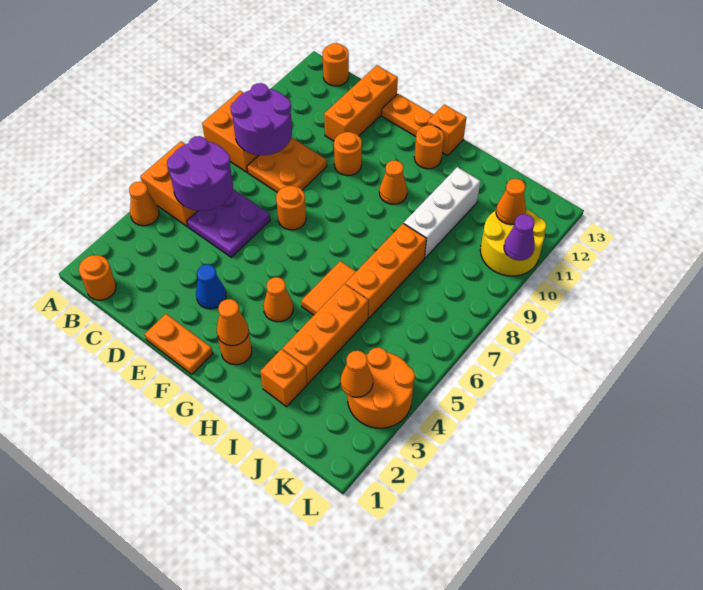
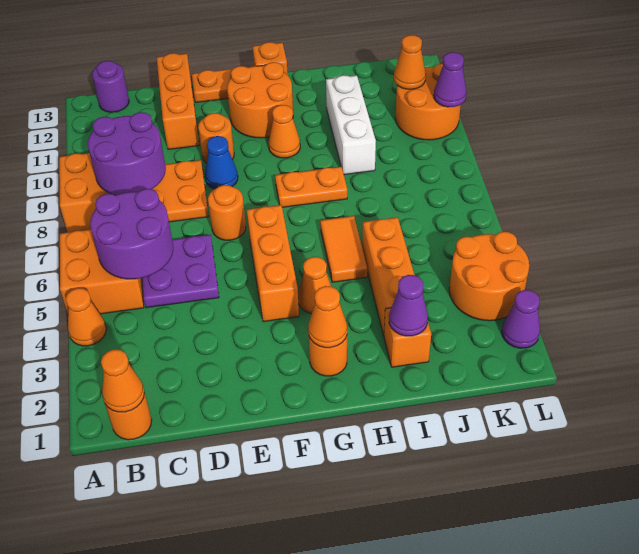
orange round brick B13 level 1 -> purple round brick B13 level 1
orange plate E1:F1 level 1 -> orange plate G8:H8 level 1
blue cone E3 level 1 -> blue cone E9 level 1
orange round brick G12 level 1 -> orange round brick F11:G12 level 1
none -> purple cone I2 level 2
orange brick I6:I8 level 1 -> orange brick F4:F6 level 1
orange cone K3 level 2 -> orange cone B1 level 2
yellow round brick K10:L11 level 1 -> orange round brick K10:L11 level 1
none -> purple cone L2 level 1

